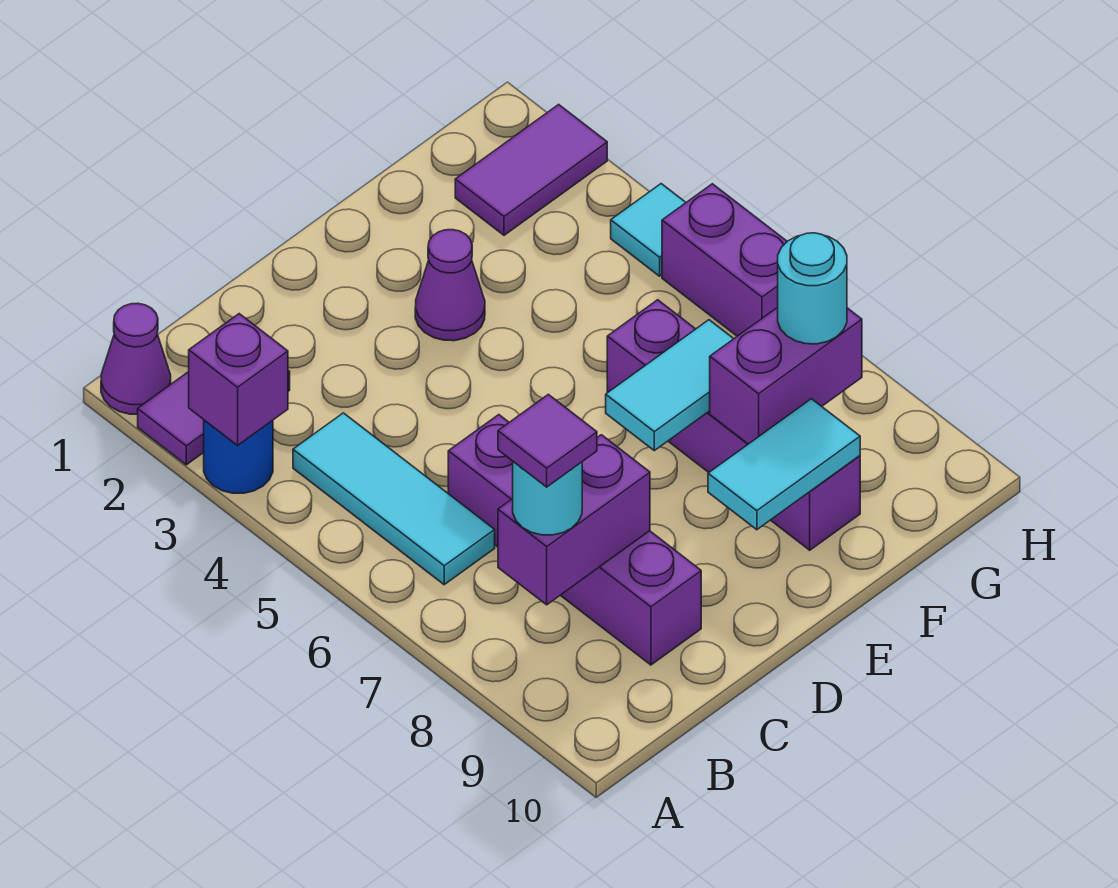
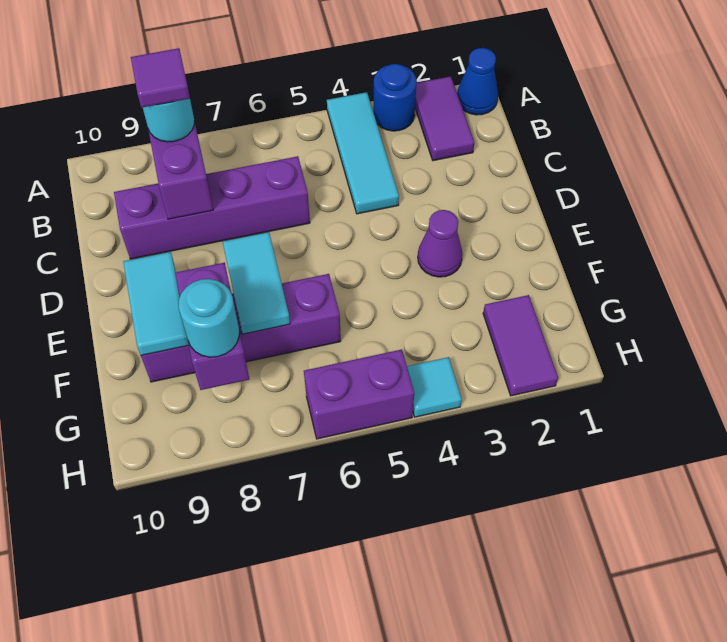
purple cone A1 level 1 -> blue cone A1 level 1
purple brick A3 level 2 -> none
cyan tile B4:B6 level 1 -> cyan tile A4:C4 level 1

